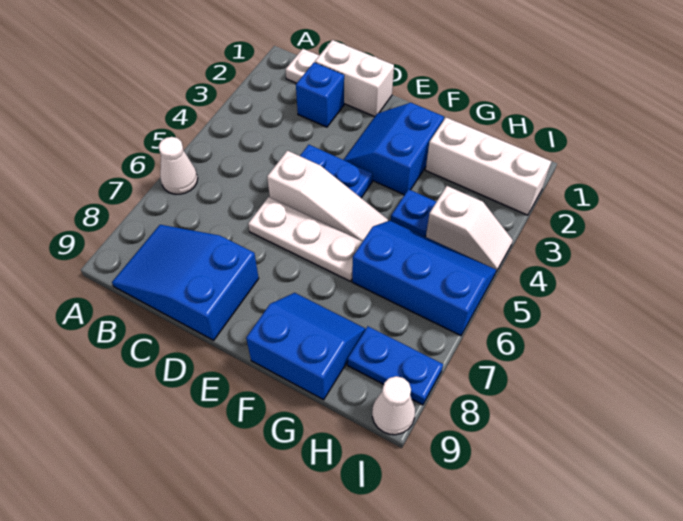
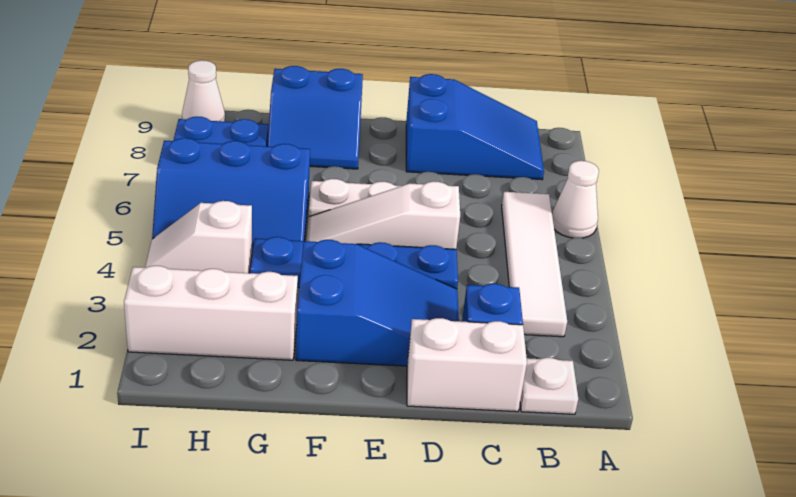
none -> white tile B3:B6 level 1
blue slope E2:F3 level 1 top F -> blue slope D2:F3 level 1 top F

